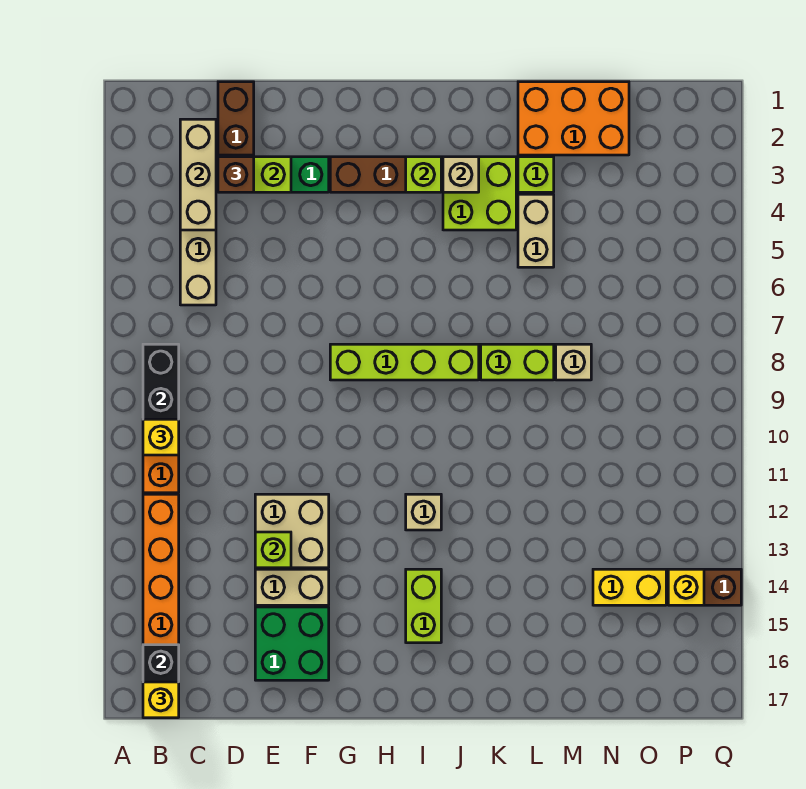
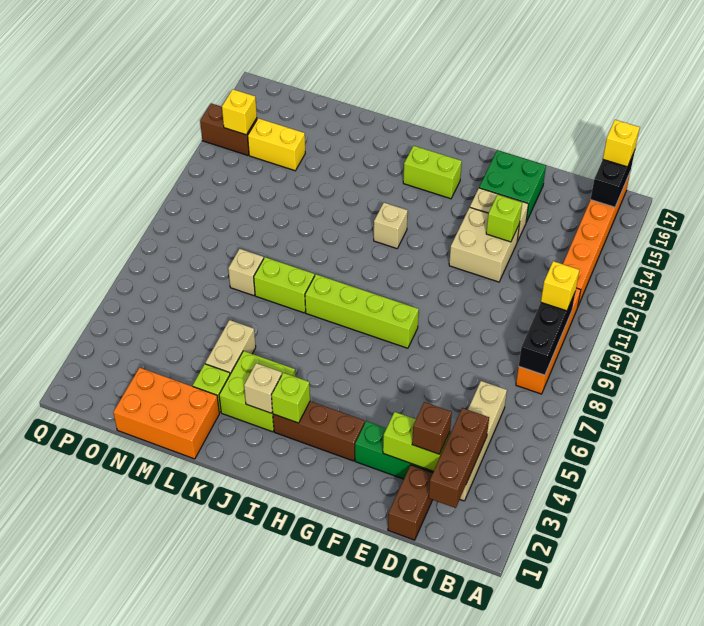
tan brick C2:C4 level 2 -> brown brick C2:C4 level 2
lime brick I14:I15 level 1 -> lime brick H15:I15 level 1

